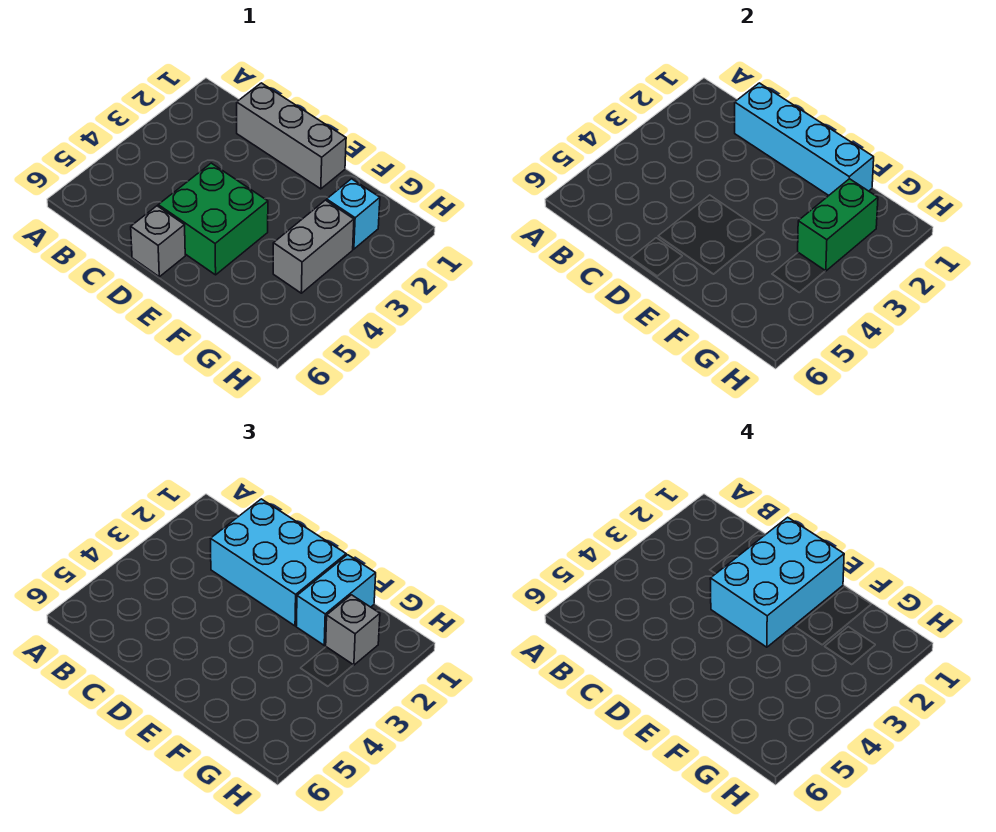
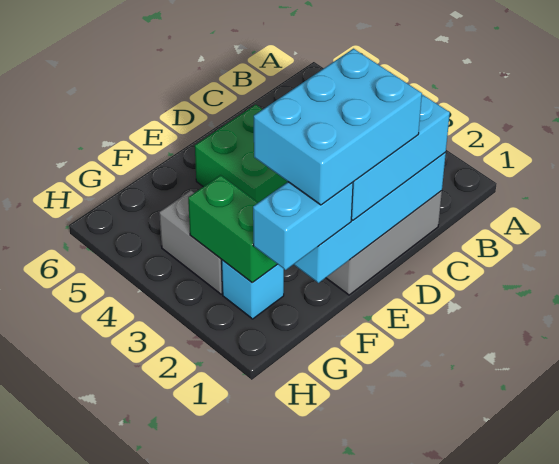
cyan brick D1:E3 level 4 -> cyan brick D1:F2 level 4
grey brick D6 level 1 -> none
cyan brick F1:F2 level 3 -> cyan brick F1:G1 level 3
grey brick G2 level 3 -> none

